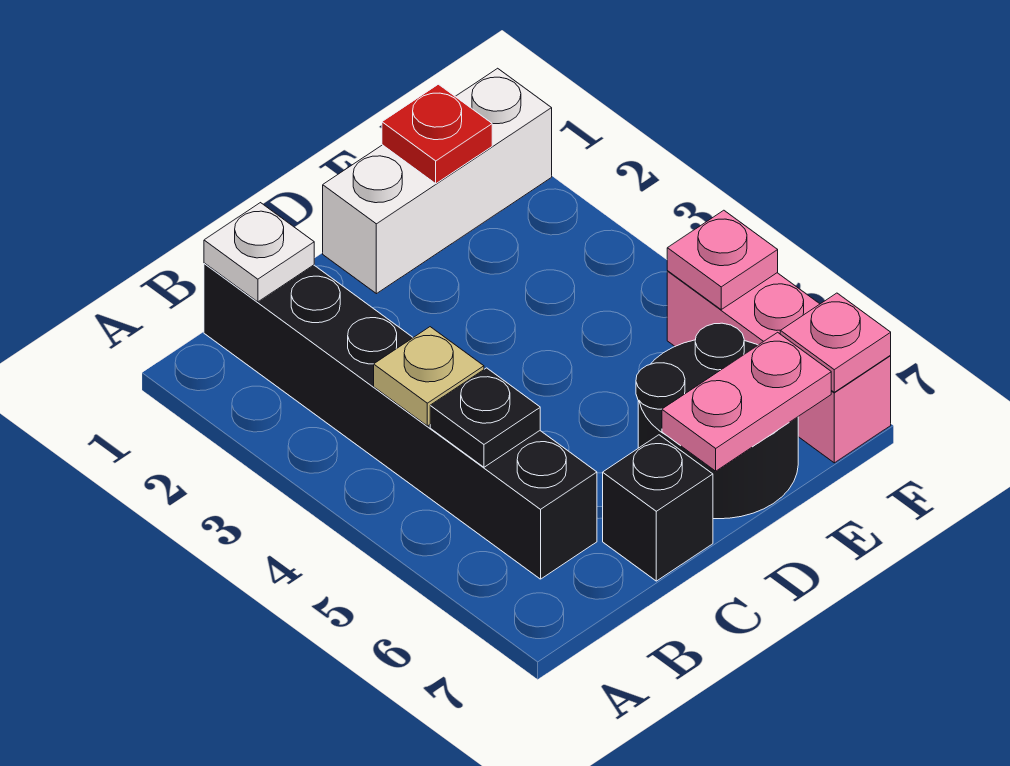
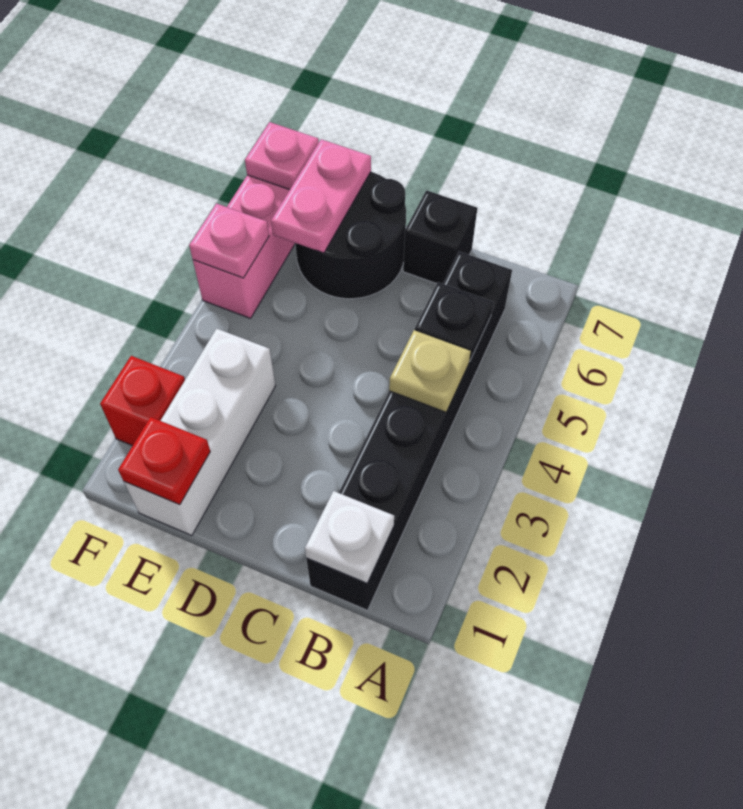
white brick D1:F1 level 1 -> white brick E1:E3 level 1
pink plate D7:E7 level 2 -> pink plate E6:E7 level 2
none -> red brick F2 level 1

